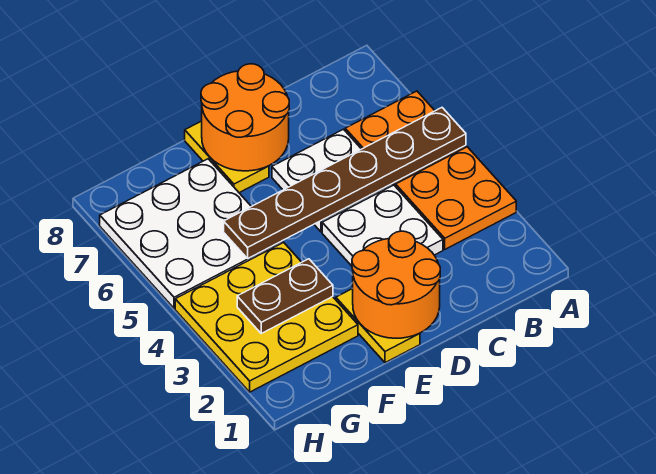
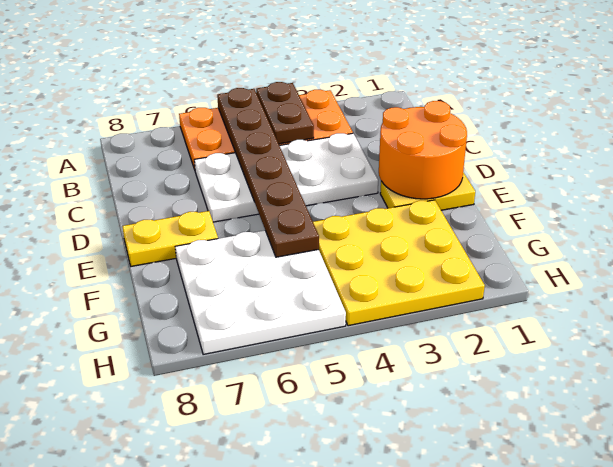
orange round brick D7:E8 level 2 -> none
brown plate F3:G3 level 2 -> brown plate A4:B4 level 2

